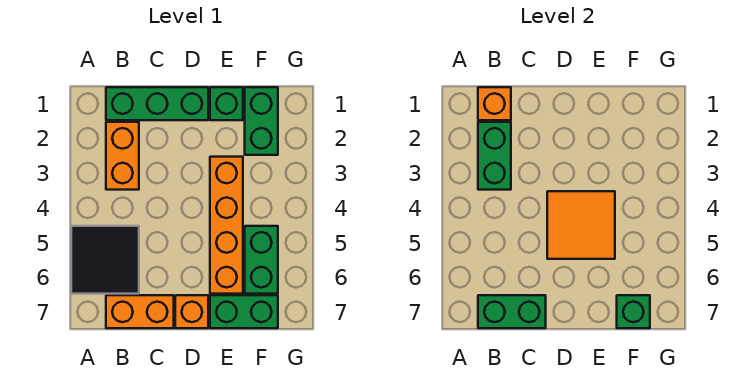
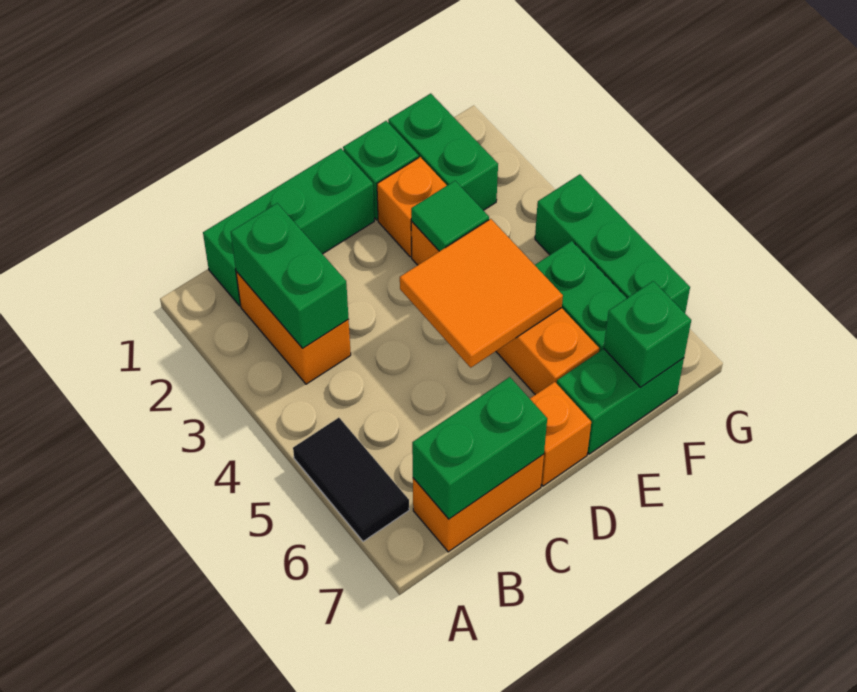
black tile A5:B6 level 1 -> black tile A5:A6 level 1
orange brick B1 level 2 -> orange brick E2 level 1
none -> green tile E3 level 2
none -> green brick G4:G6 level 1

